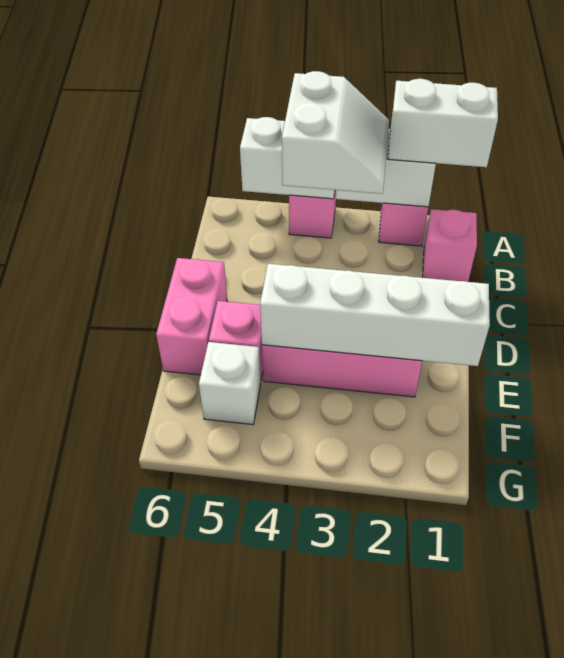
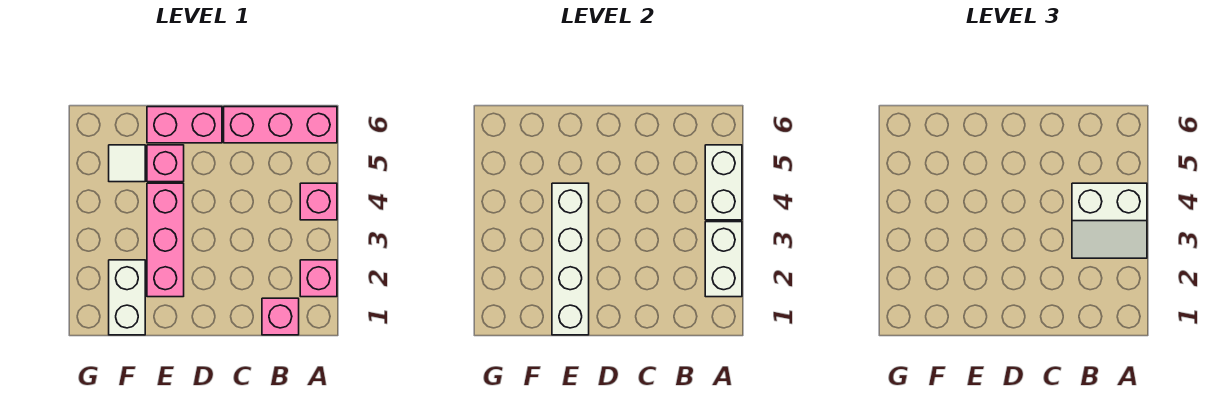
white brick A1:A2 level 3 -> white brick F1:F2 level 1
none -> pink brick A6:C6 level 1
white brick F5 level 1 -> white tile F5 level 1

